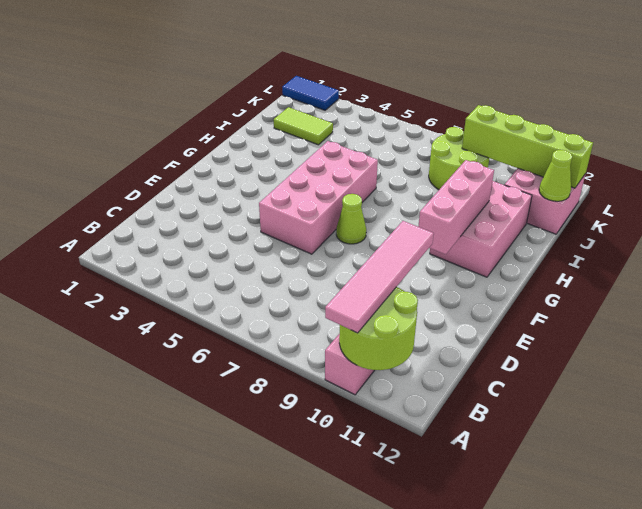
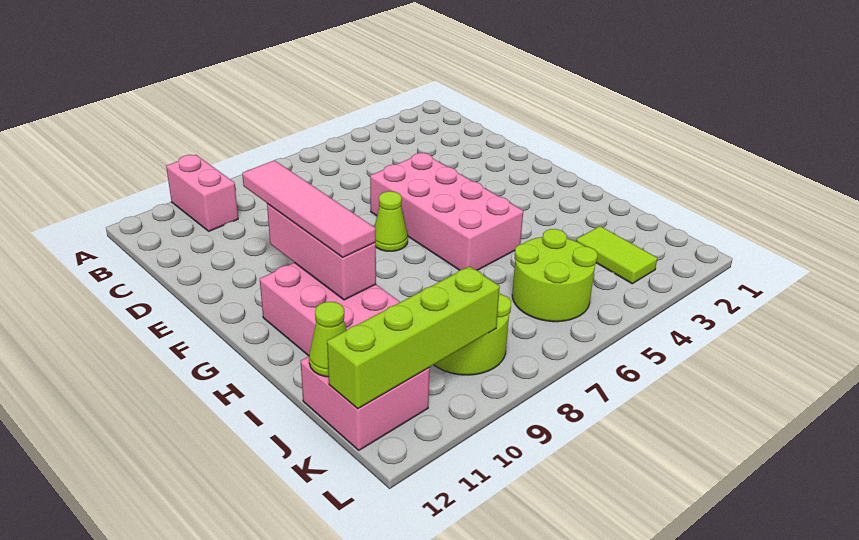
lime round brick A10:B11 level 2 -> lime round brick J5:K6 level 1
pink tile A10:D10 level 3 -> pink tile E10:H10 level 3
lime tile J2:J3 level 1 -> lime tile J3:K3 level 1
blue tile L1:L2 level 1 -> none

